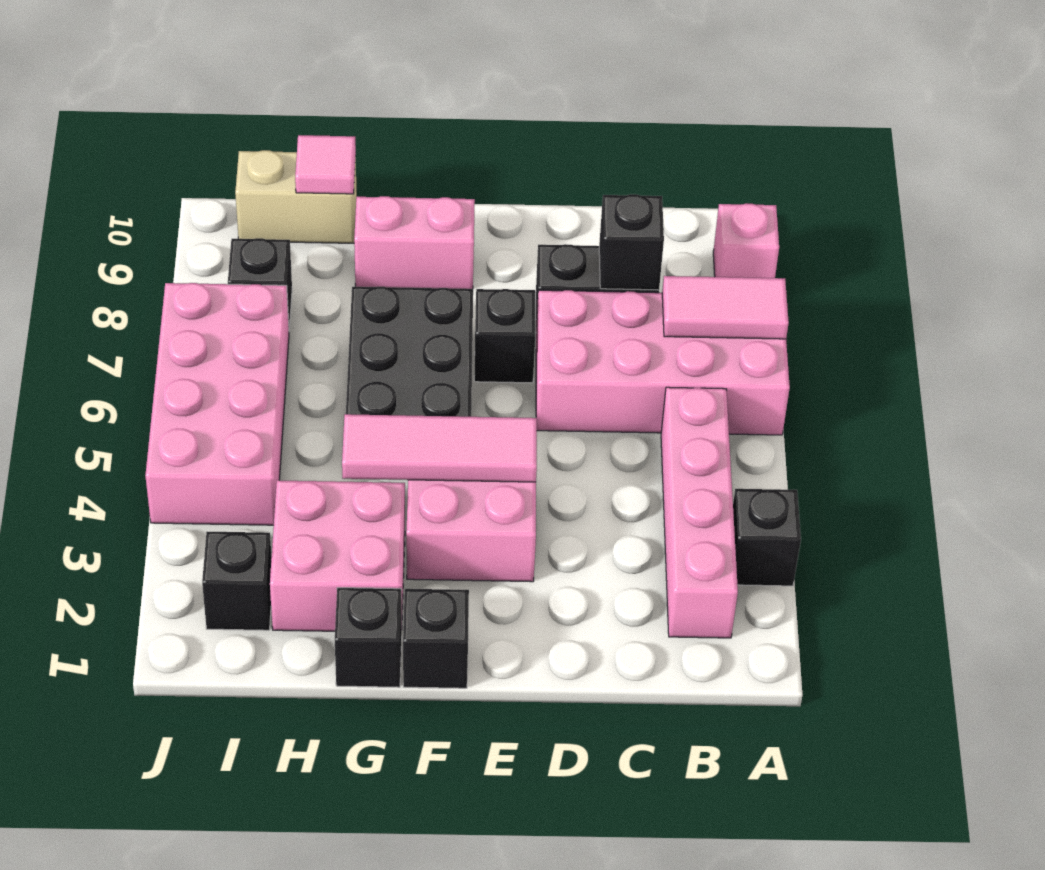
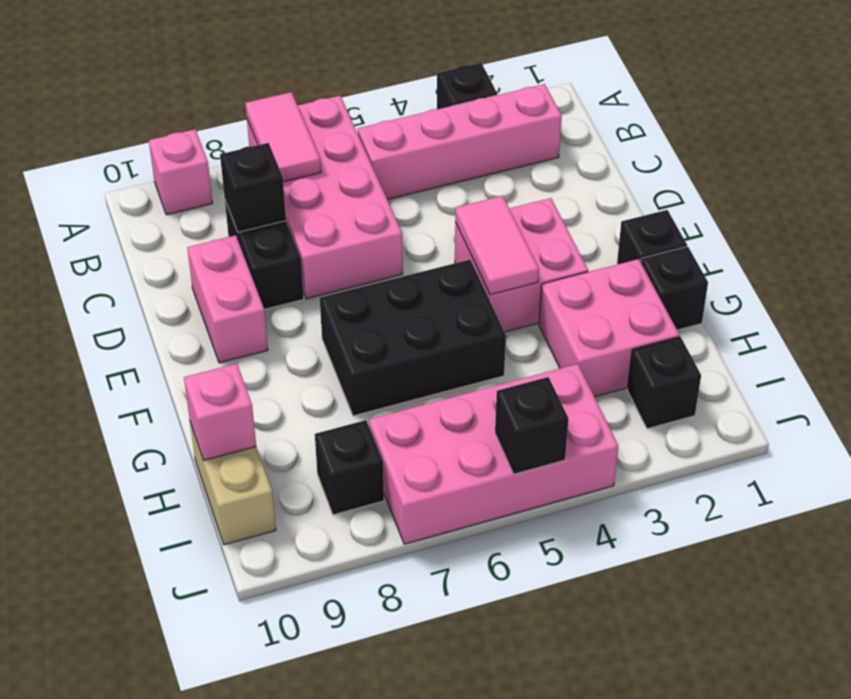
pink tile E4:G4 level 2 -> pink tile E4:F4 level 2
black brick E7 level 1 -> black brick J5 level 2
pink brick F9:G9 level 1 -> pink brick D9:E9 level 1
pink tile H10 level 2 -> pink brick H10 level 2

